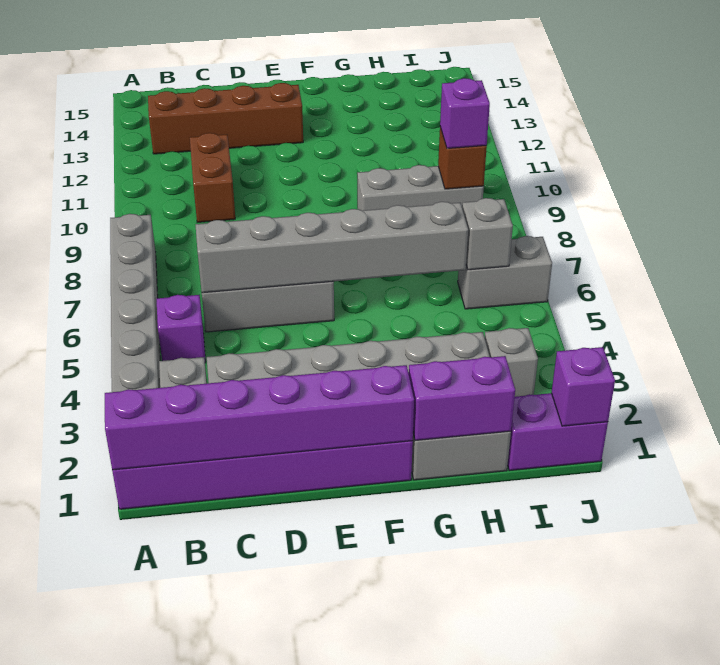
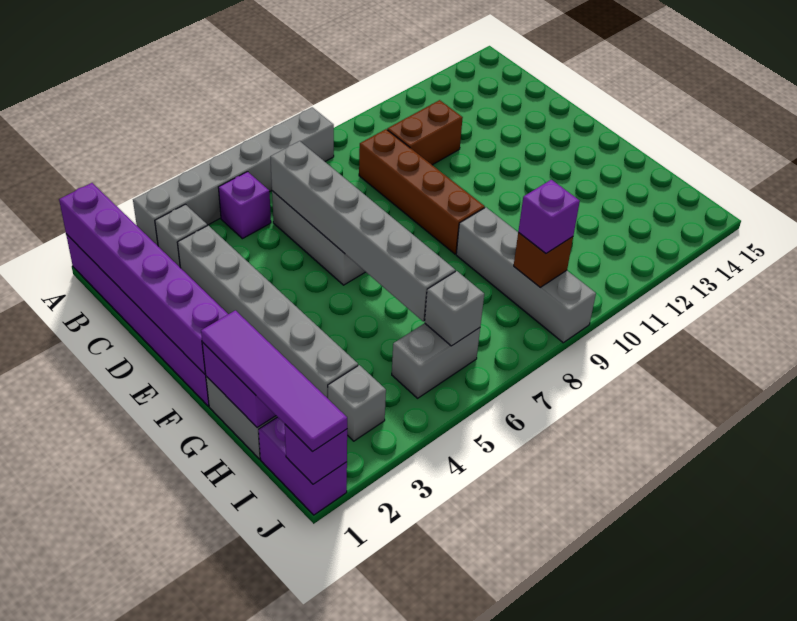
brown brick B13:E13 level 1 -> brown brick C9:F9 level 1
none -> purple tile G1:J1 level 3
grey brick G9:I9 level 1 -> grey brick G9:J9 level 1
grey brick I6:J6 level 1 -> grey brick I5:I6 level 1

